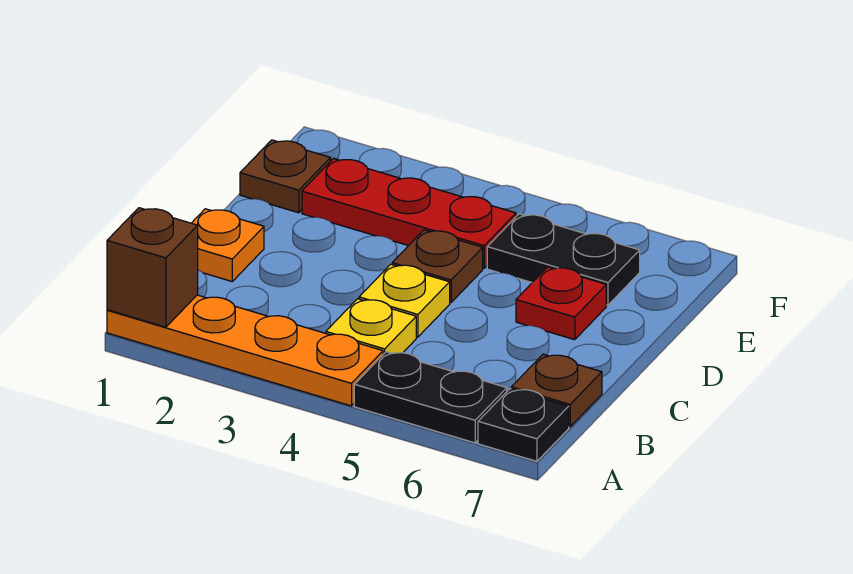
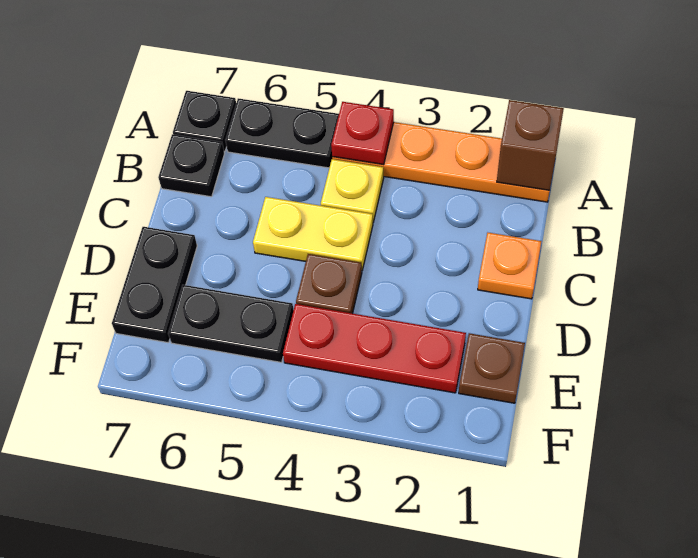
brown plate B7 level 1 -> black plate B7 level 1
yellow plate C4 level 1 -> yellow plate C4:C5 level 1
red plate D6 level 1 -> red plate A4 level 2
none -> black plate D7:E7 level 1

